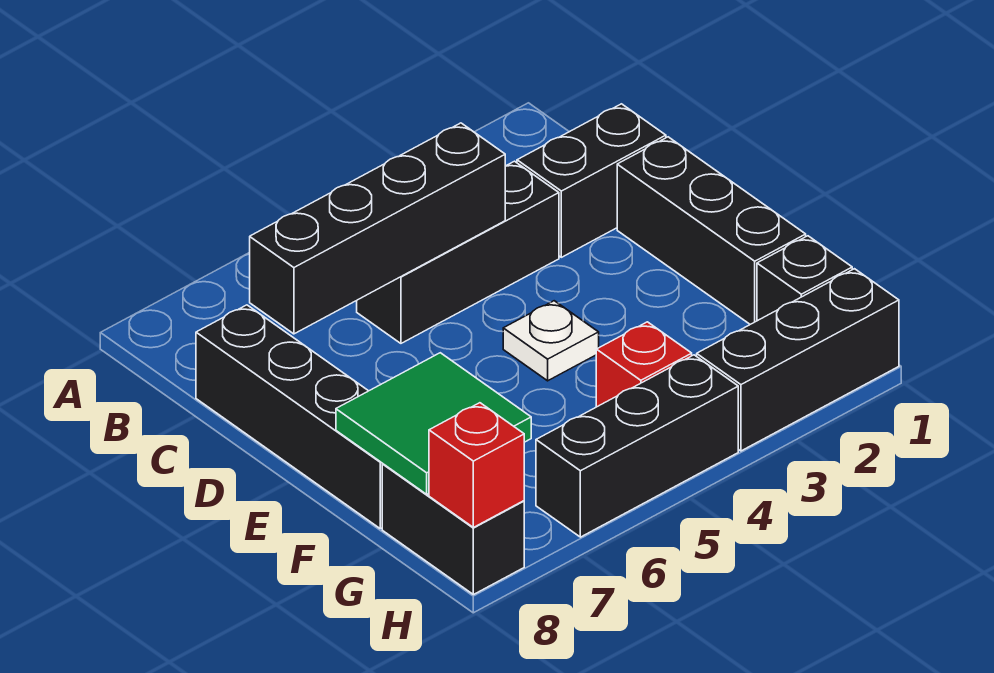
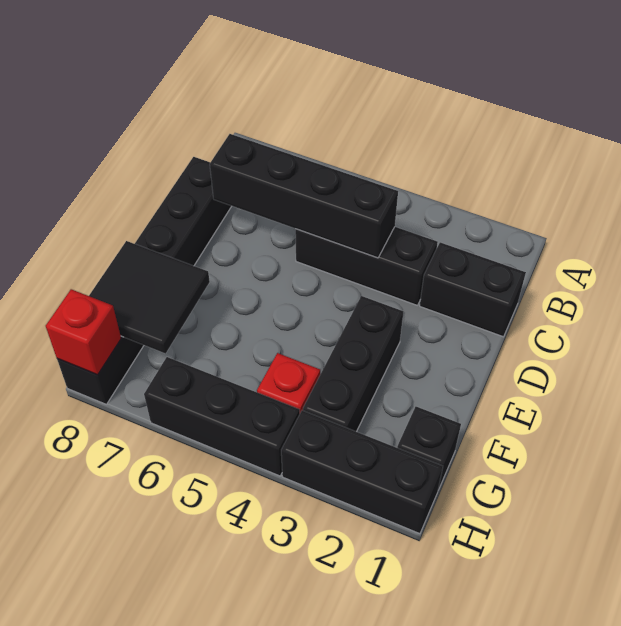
black brick D1:F1 level 1 -> black brick E3:G3 level 1
white plate E4 level 1 -> none
green tile F7:G8 level 2 -> black tile F7:G8 level 2

